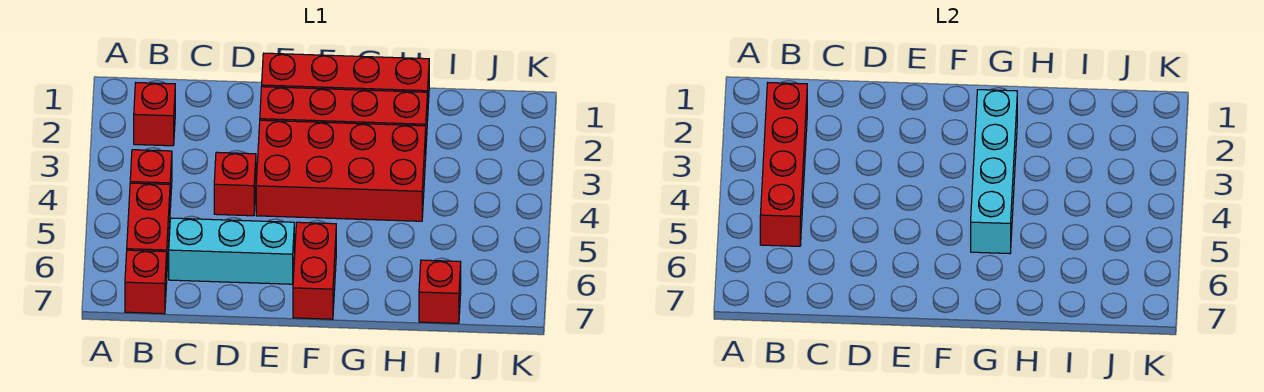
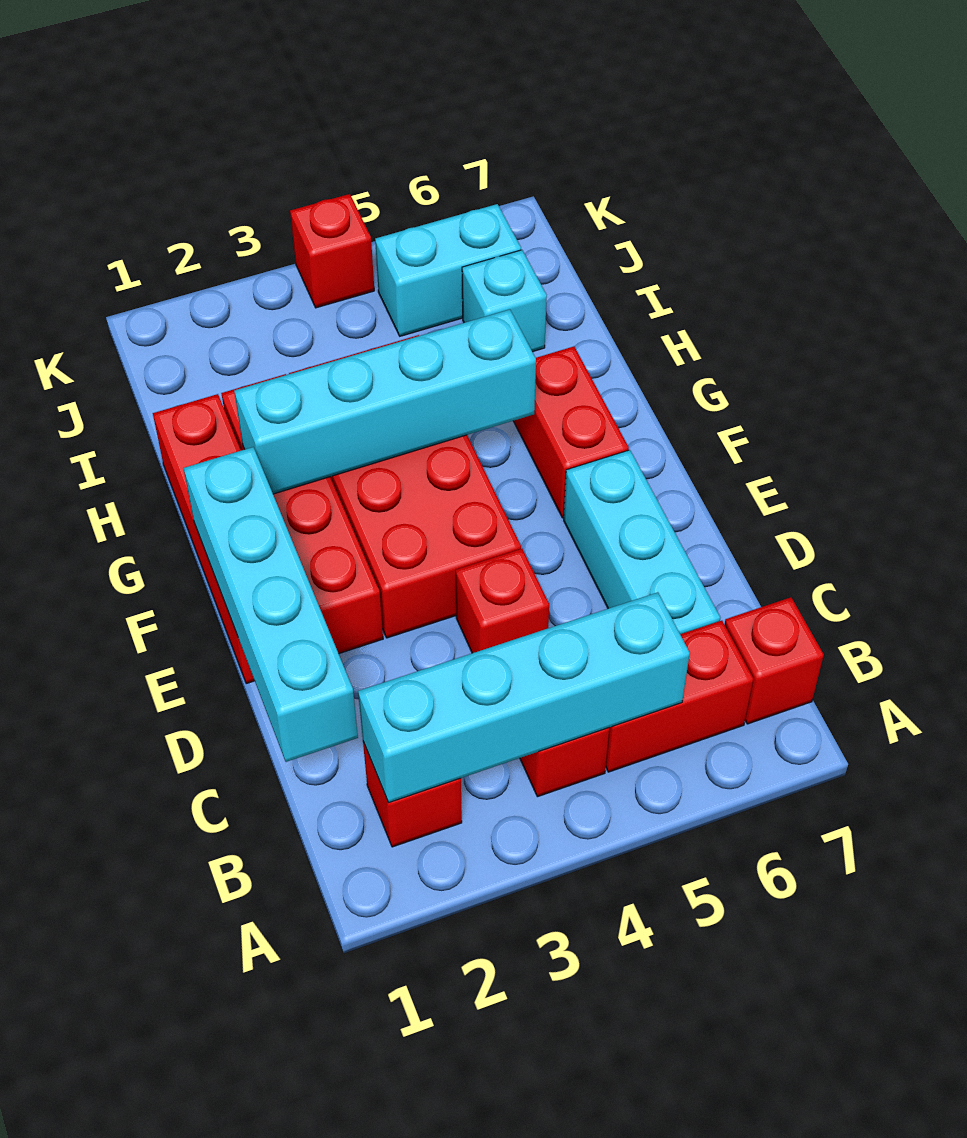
red brick B2:B5 level 2 -> cyan brick B2:B5 level 2
none -> cyan brick C1:F1 level 2
red brick F6:F7 level 1 -> red brick F6:G6 level 1
none -> cyan brick I6 level 1
red brick I7 level 1 -> red brick K4 level 1
none -> cyan brick J5:J6 level 1

